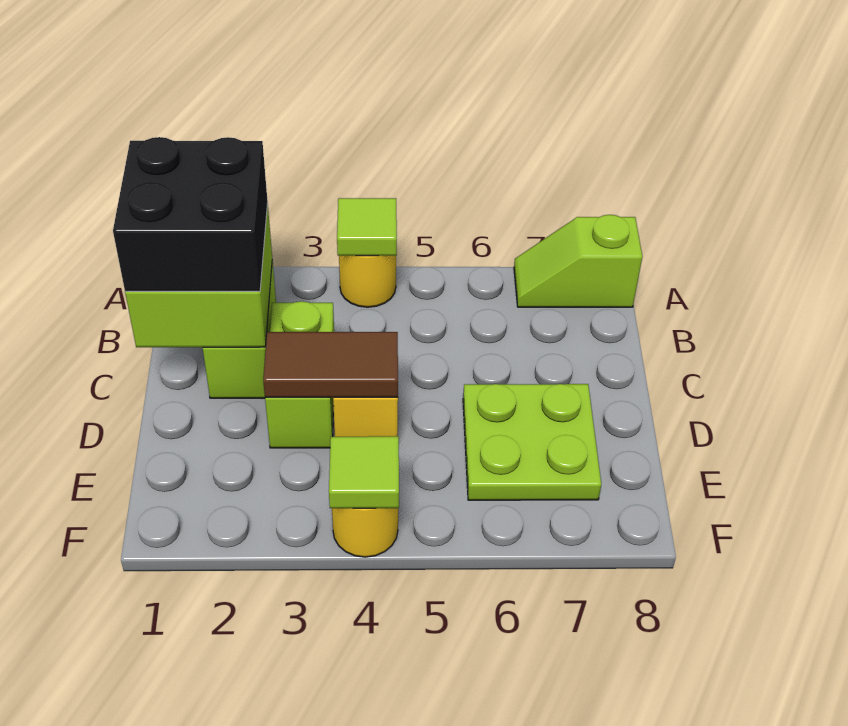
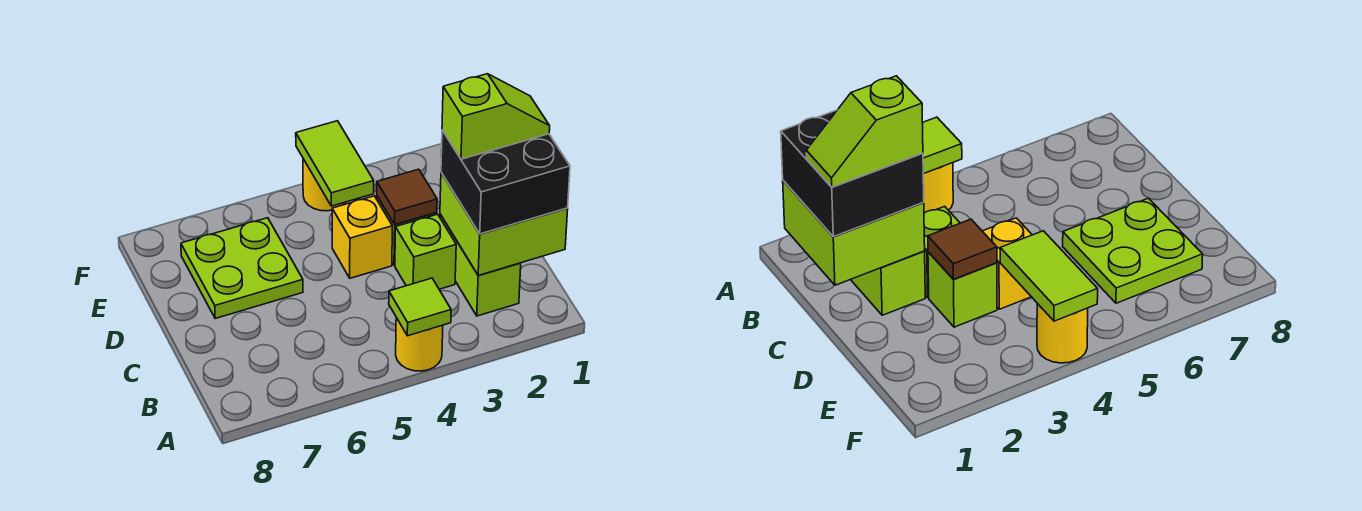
lime slope A7:A8 level 1 top 8 -> lime slope C1:C2 level 4 top 2
brown tile D3:D4 level 2 -> brown tile D3 level 2
lime tile F4 level 2 -> lime tile E4:F4 level 2

